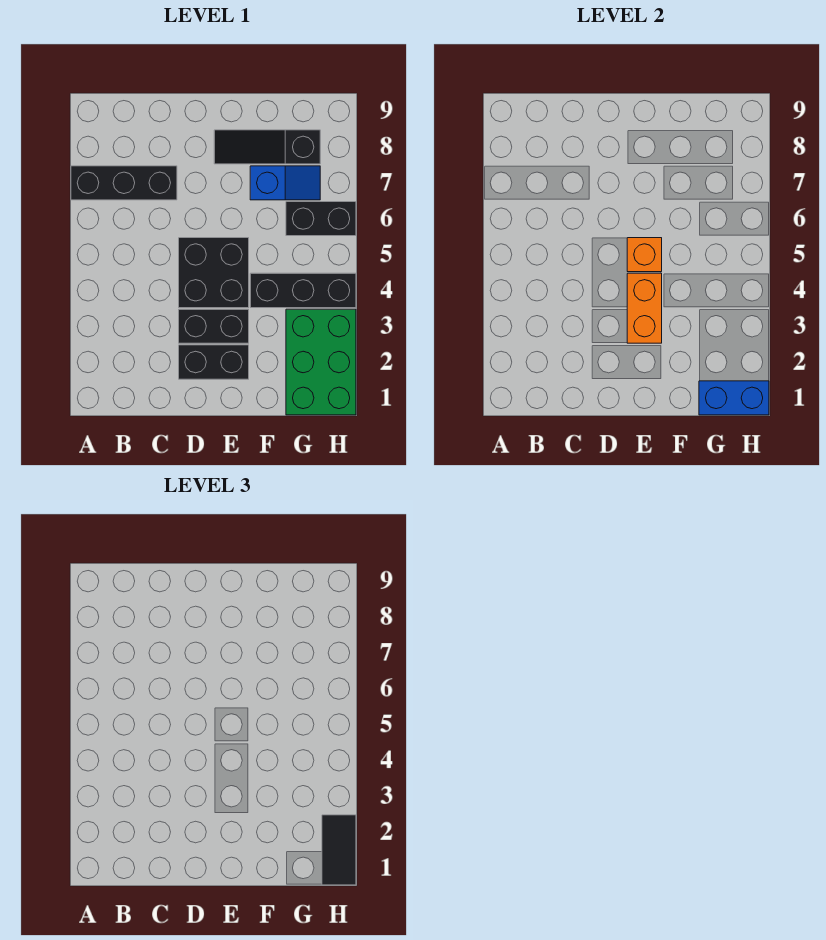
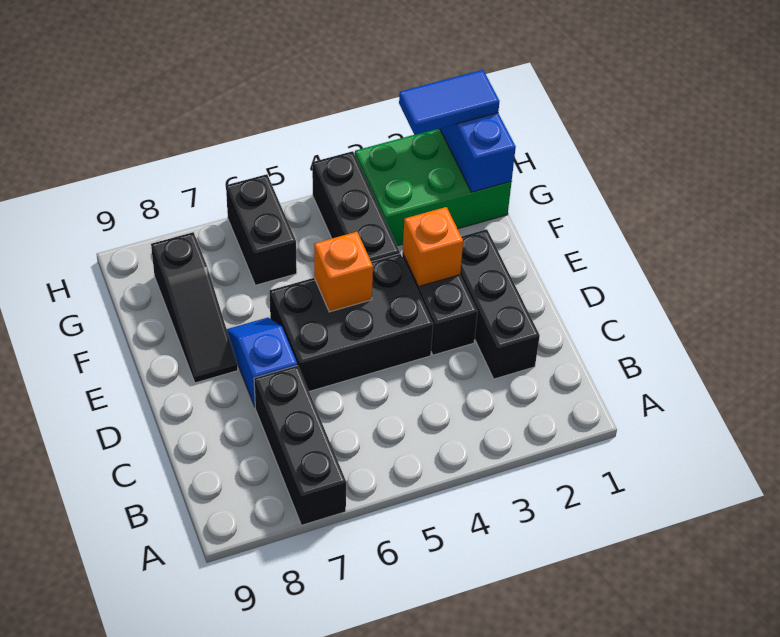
black brick D2:E2 level 1 -> black brick C2:E2 level 1
black brick D4:E5 level 1 -> black brick D4:E6 level 1
orange brick E3:E4 level 2 -> orange brick E3 level 2
blue slope F7:G7 level 1 top F -> blue slope D7:E7 level 1 top D
black tile H1:H2 level 3 -> blue tile H1:H2 level 3

